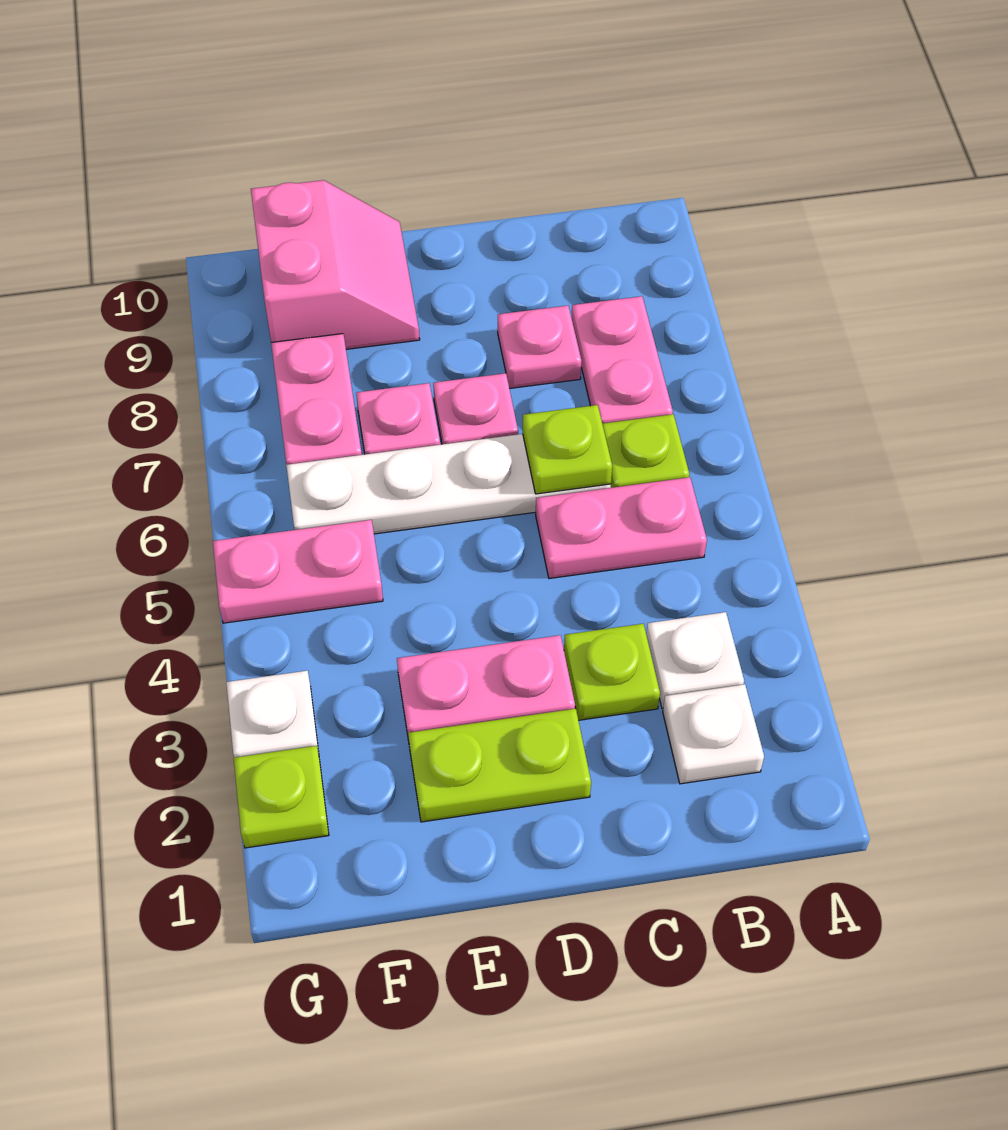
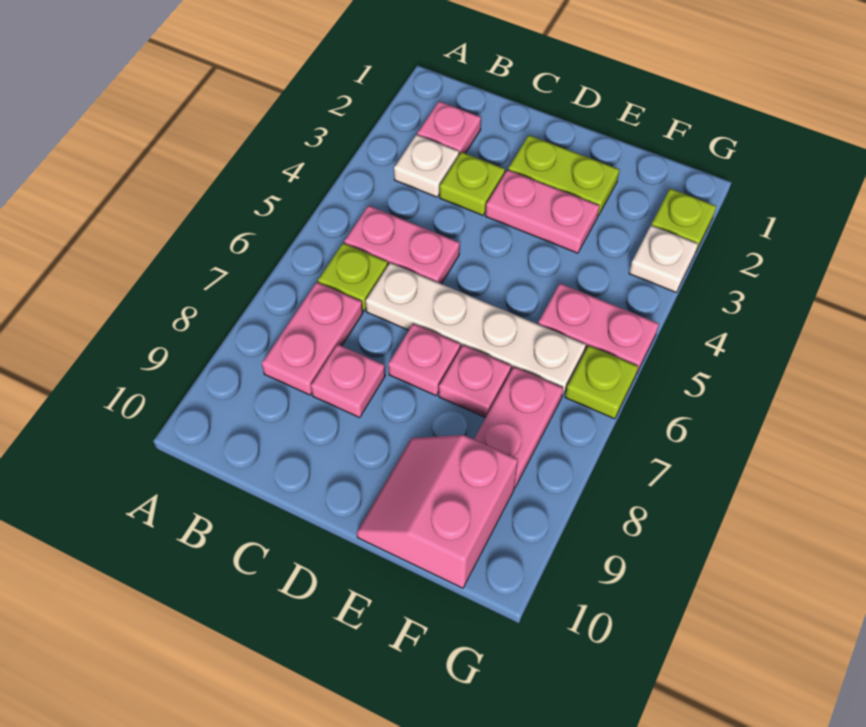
white plate B2 level 1 -> pink plate B2 level 1
lime plate C6 level 2 -> lime plate G6 level 1

